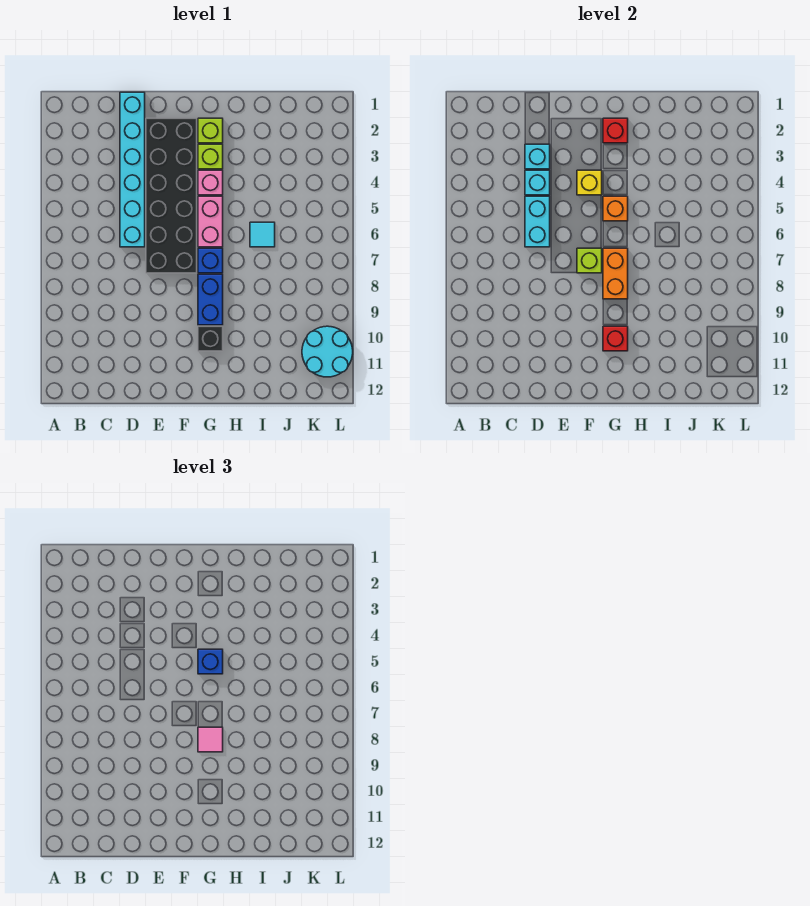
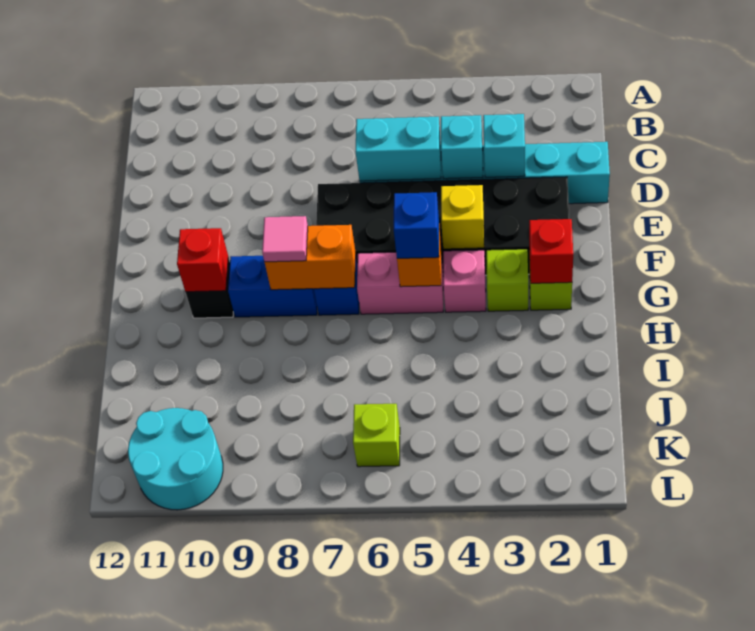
lime brick F7 level 2 -> lime brick K6 level 1
cyan tile I6 level 1 -> none

